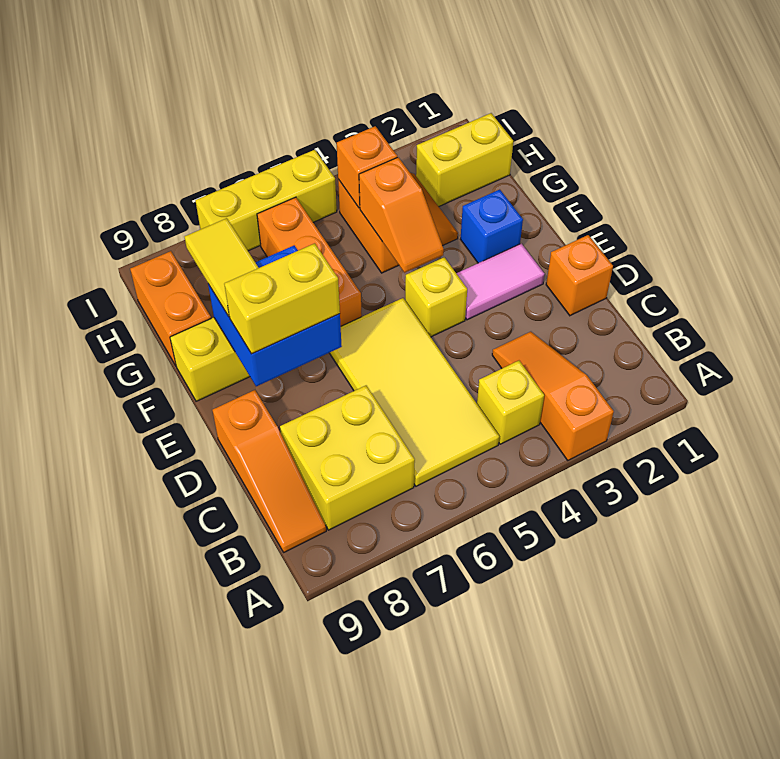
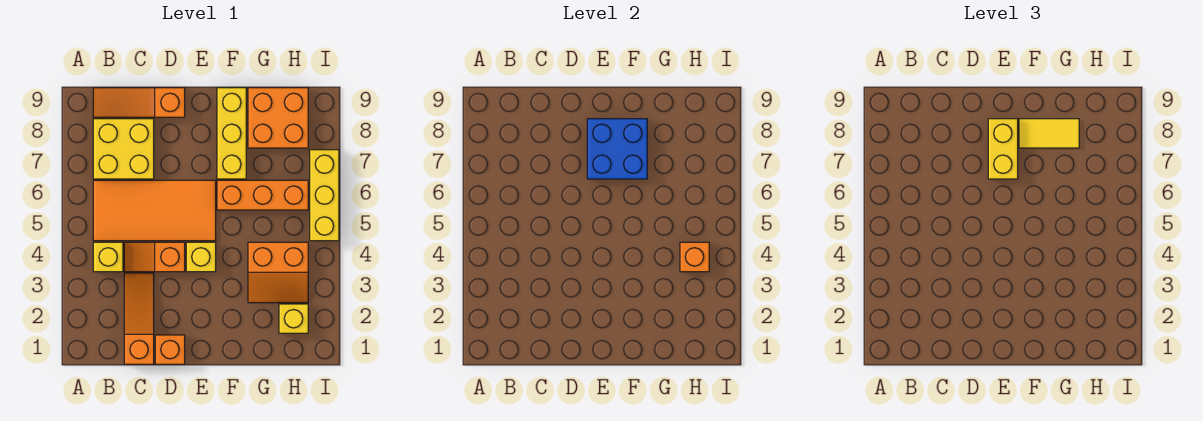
orange slope A3:C3 level 1 top A -> orange slope C1:C3 level 1 top 1
yellow tile B5:E6 level 1 -> orange tile B5:E6 level 1
pink tile E2:E3 level 1 -> none
blue brick F2 level 1 -> none
orange slope F4:G4 level 2 top G -> orange slope C4:D4 level 1 top D
orange brick G9:H9 level 1 -> orange brick G8:H9 level 1
yellow brick H1:H2 level 1 -> yellow brick H2 level 1

